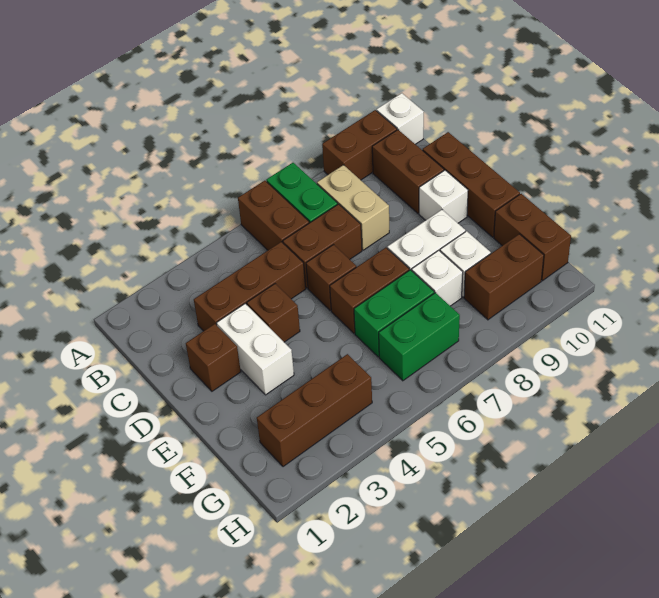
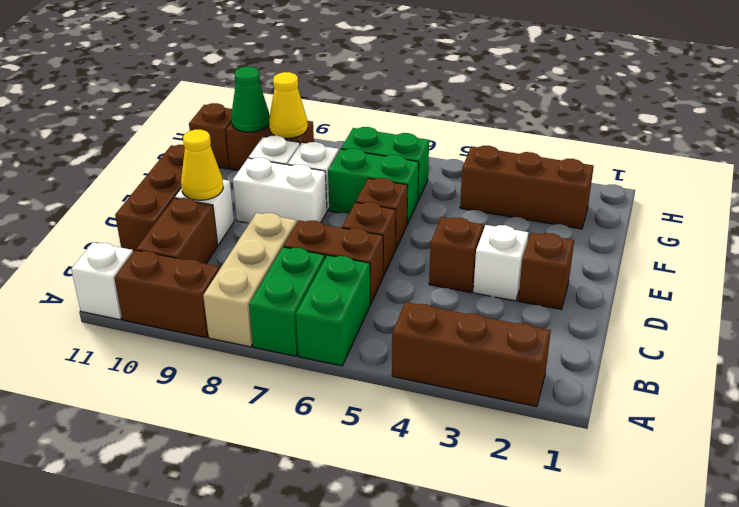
brown brick A6:B6 level 1 -> green brick A6:B6 level 1
tan brick B8:C8 level 1 -> tan brick A8:C8 level 1
brown brick C3:C5 level 1 -> brown brick A2:A4 level 1
white brick D3:E3 level 1 -> white brick D3 level 1
none -> yellow cone D10 level 2
brown brick E6:E7 level 1 -> brown brick E6 level 1
brown brick F11:G11 level 1 -> brown brick G11 level 1
none -> yellow cone G9 level 2
none -> green cone G10 level 2

